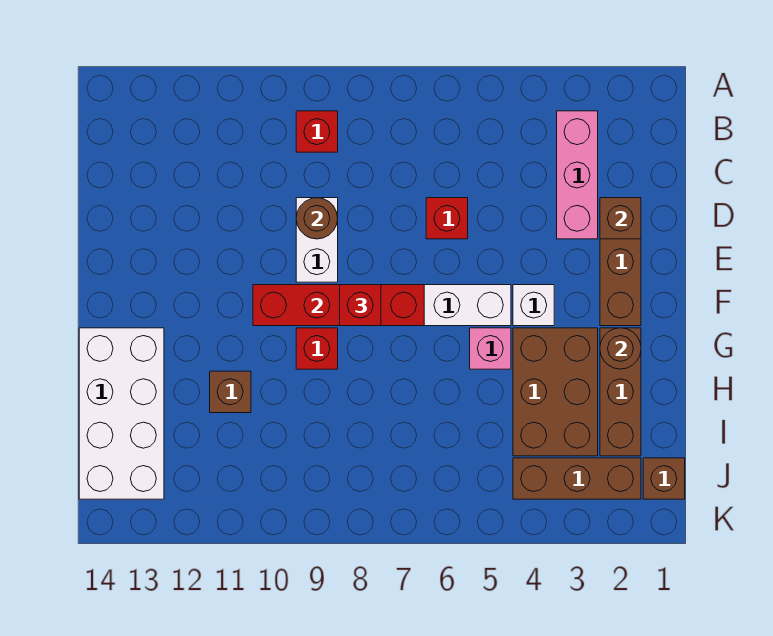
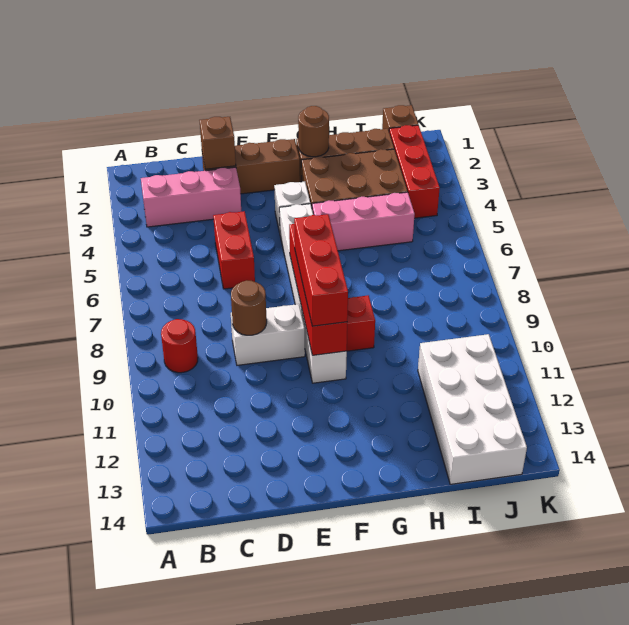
red brick B9 level 1 -> red round brick B9 level 1
red brick D6 level 1 -> red brick D5:D6 level 1
red brick F8 level 3 -> red brick F8:F10 level 3
pink brick G5 level 1 -> pink brick G5:I5 level 1
white brick G13:J14 level 1 -> white brick I11:J14 level 1
brown brick H11 level 1 -> none
brown brick J2:J4 level 1 -> red brick J2:J4 level 1

